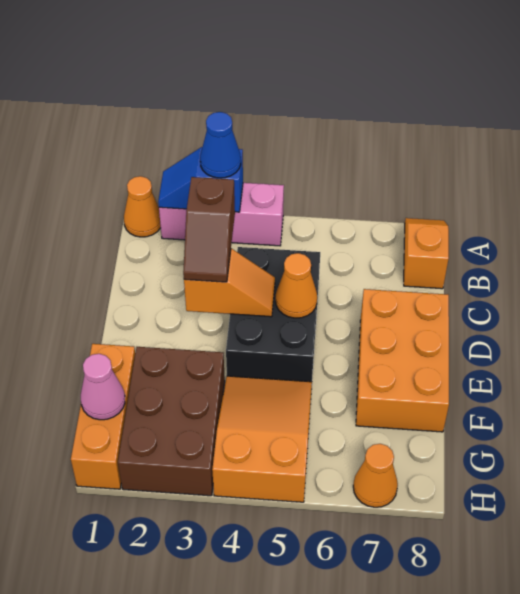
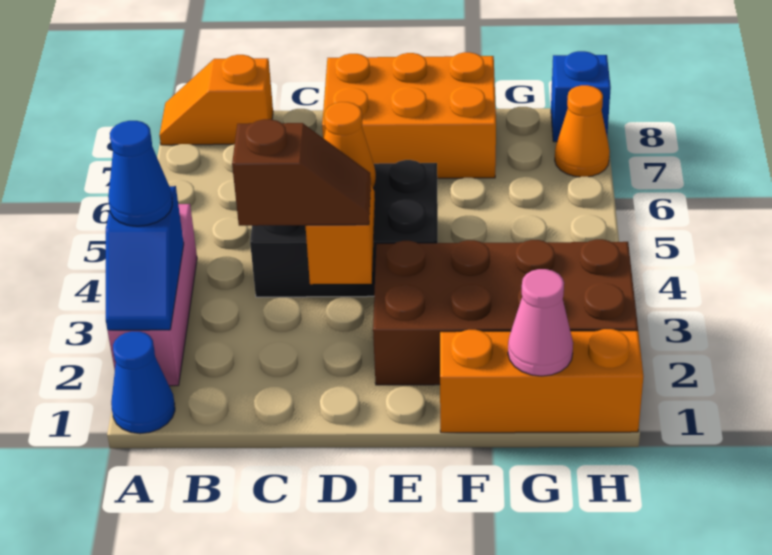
orange cone A1 level 1 -> blue cone A1 level 1
brown brick F2:H3 level 1 -> brown brick E2:H3 level 1
orange slope F4:H5 level 1 top H -> none
none -> blue brick H8 level 1

